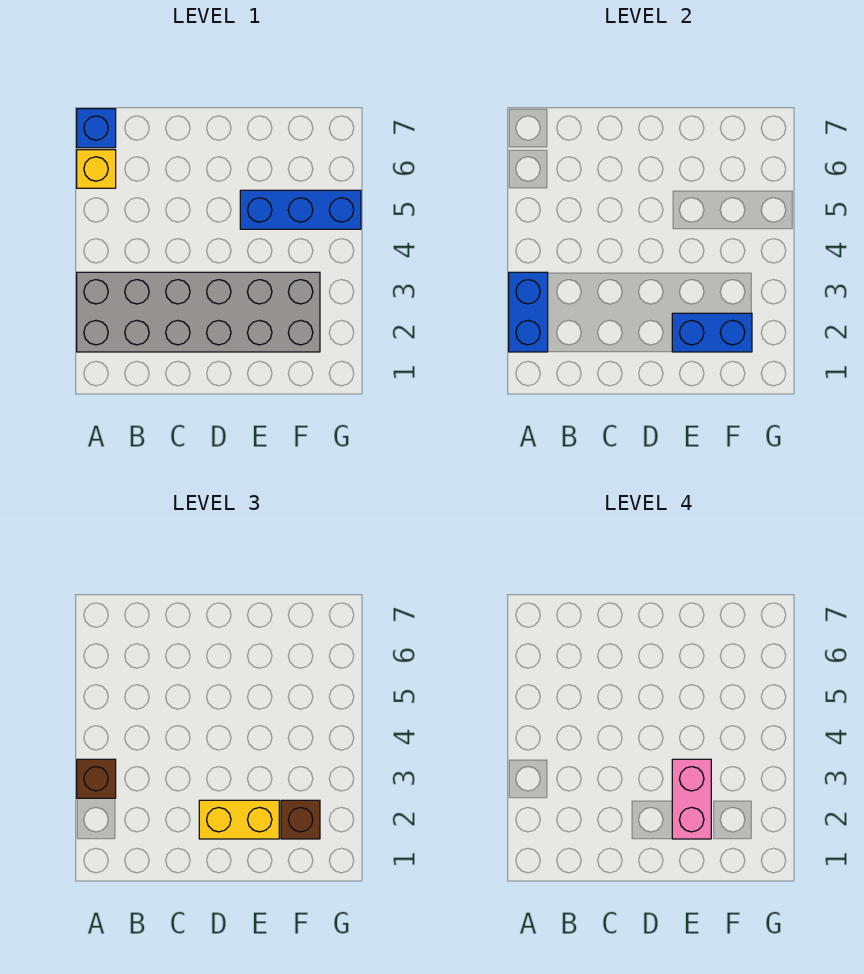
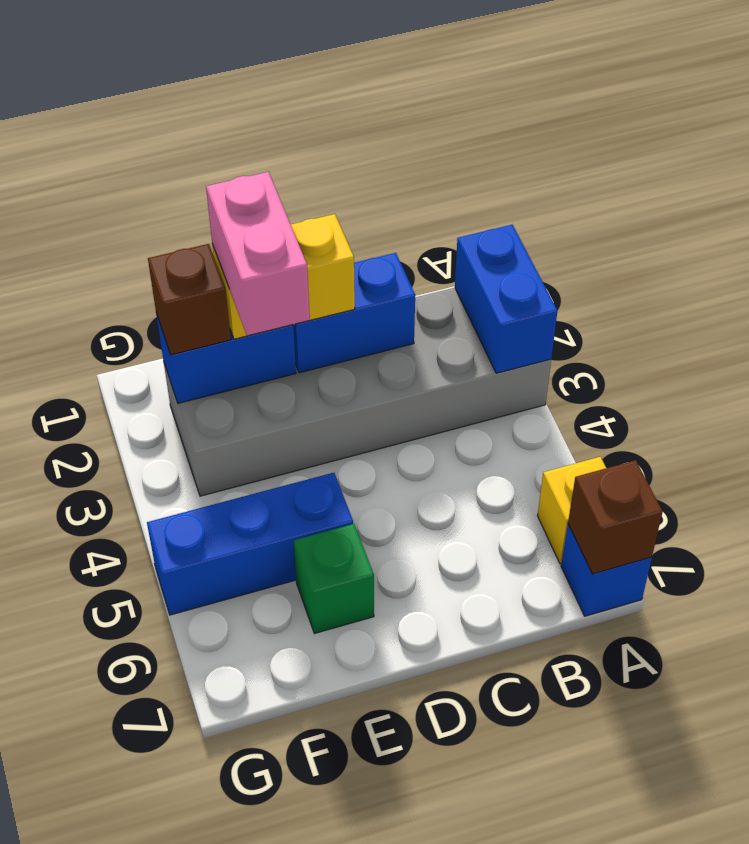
brown brick A3 level 3 -> brown brick A7 level 2
none -> blue brick C2:D2 level 2
none -> green brick E6 level 1

